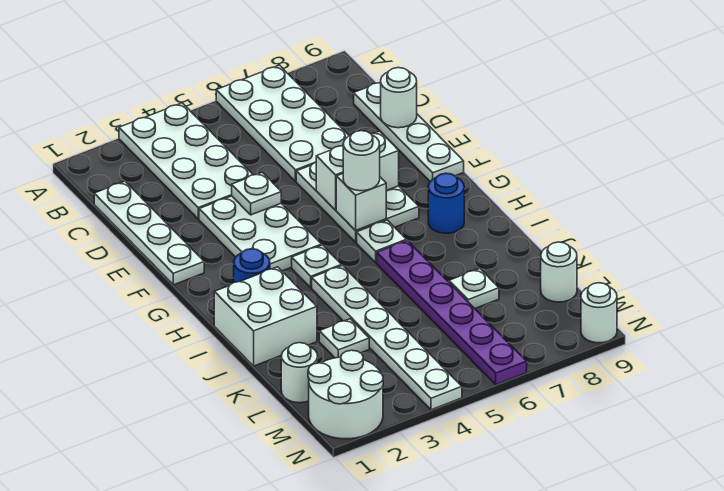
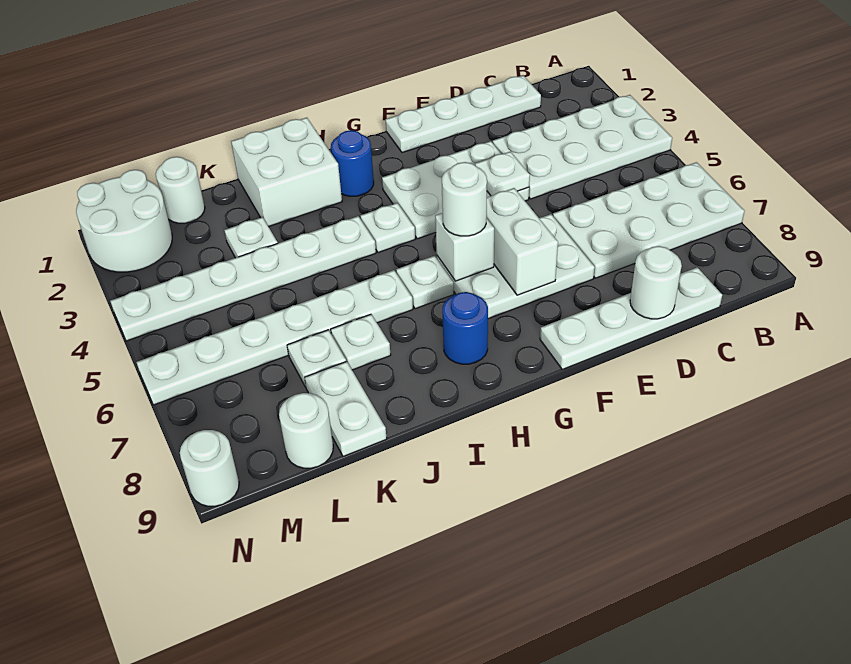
purple plate I6:N6 level 1 -> white plate I6:N6 level 1
none -> white plate J7 level 1
none -> white plate K8:K9 level 1

